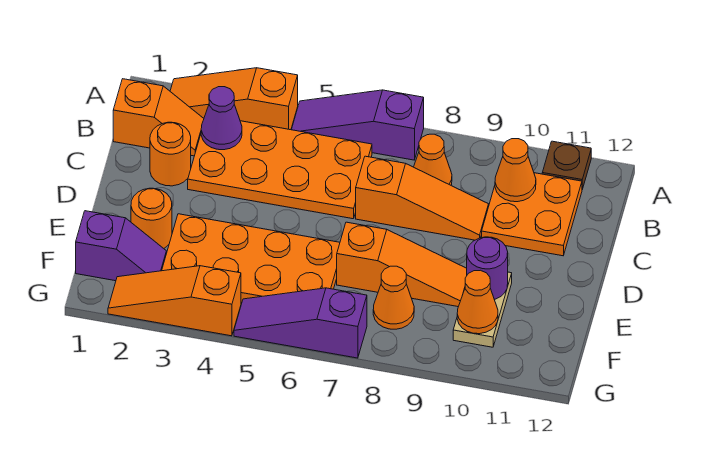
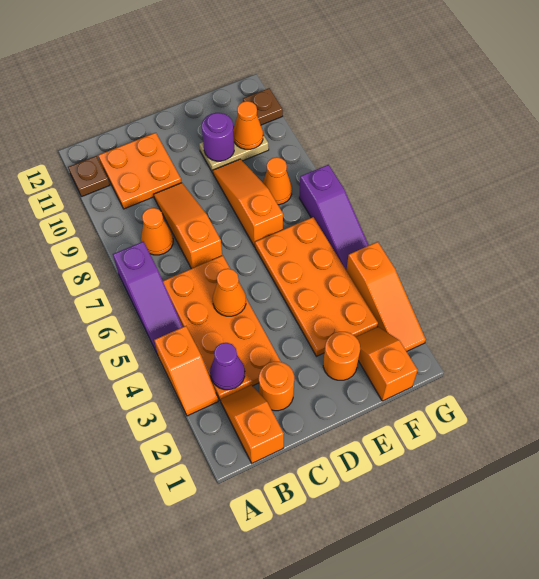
orange slope A2:A4 level 1 top 4 -> orange slope A3:A4 level 1 top 4
orange cone B10 level 2 -> orange cone C5 level 2
purple slope F1:F2 level 1 top 1 -> orange slope F1:F2 level 1 top 1
none -> brown plate G11 level 1

